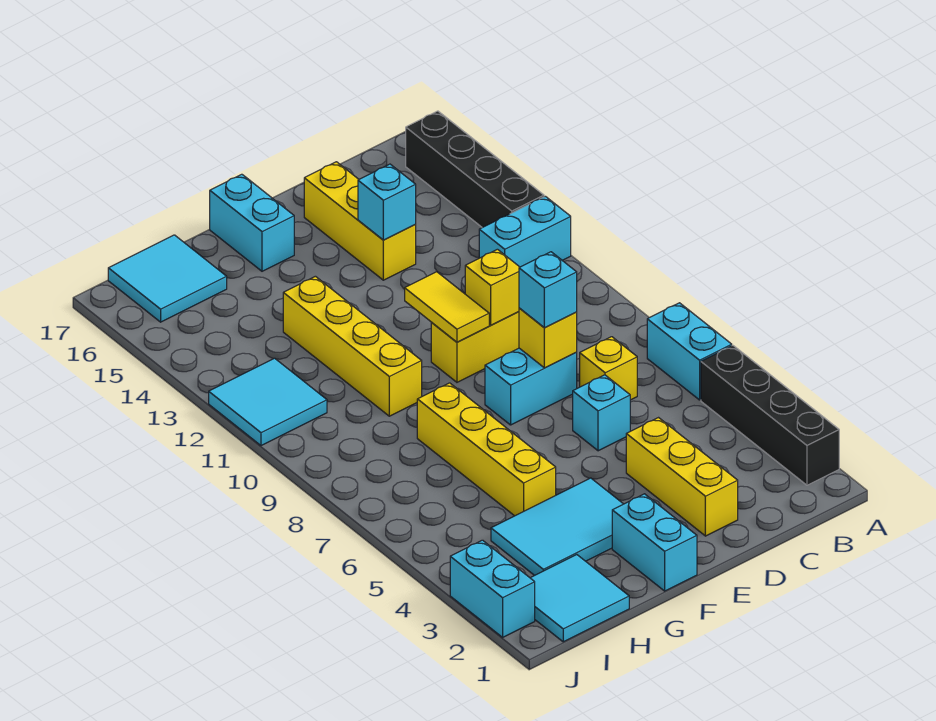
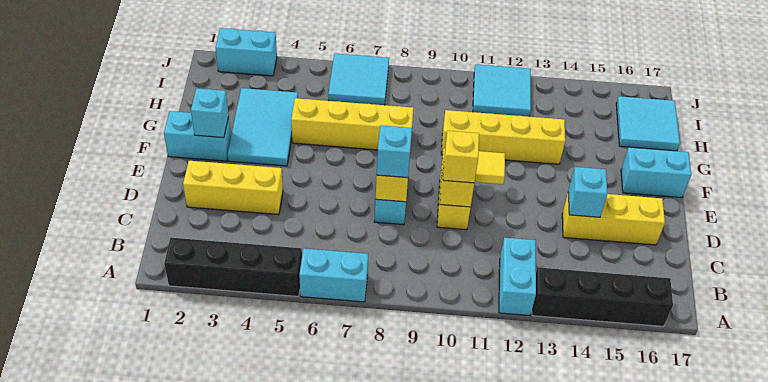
yellow brick C7 level 1 -> yellow brick D10 level 3
cyan brick D6 level 1 -> cyan brick F2 level 2
cyan tile H1:I2 level 1 -> cyan tile I6:J7 level 1

